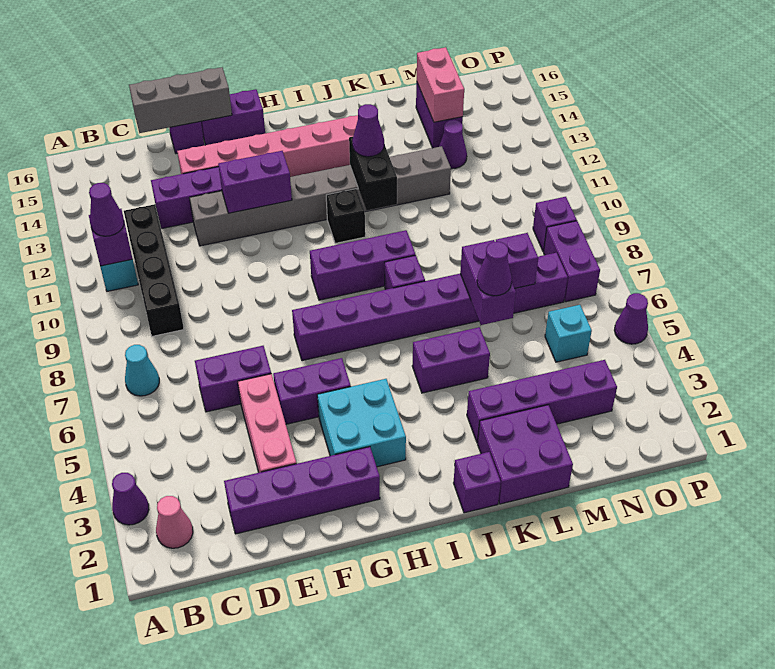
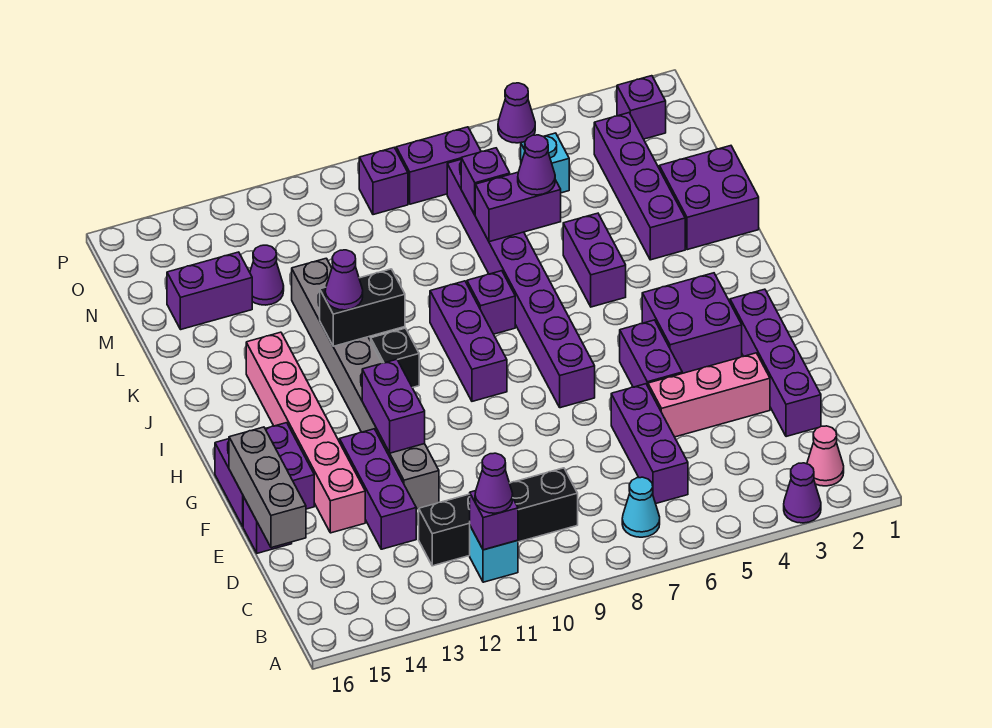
purple brick D6:E6 level 1 -> purple brick C6:E6 level 1
purple brick F16:G16 level 1 -> purple brick F15:G16 level 1
cyan brick G3:H4 level 1 -> purple brick G3:H4 level 1
purple brick J1 level 1 -> purple brick O2 level 1
pink brick M14:M15 level 2 -> none

